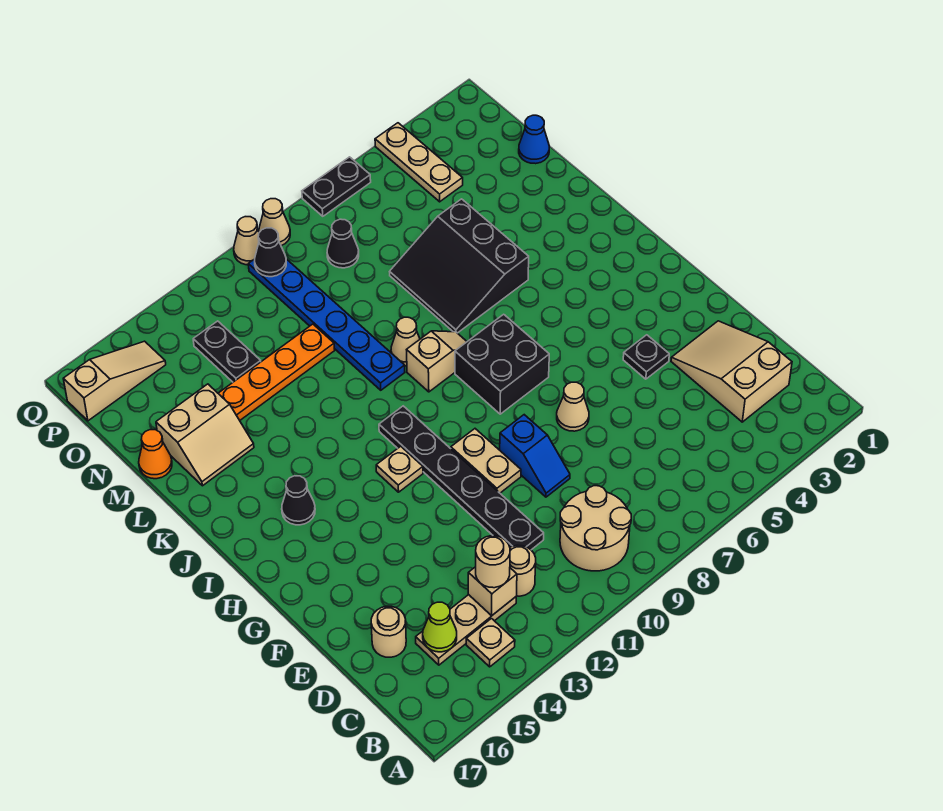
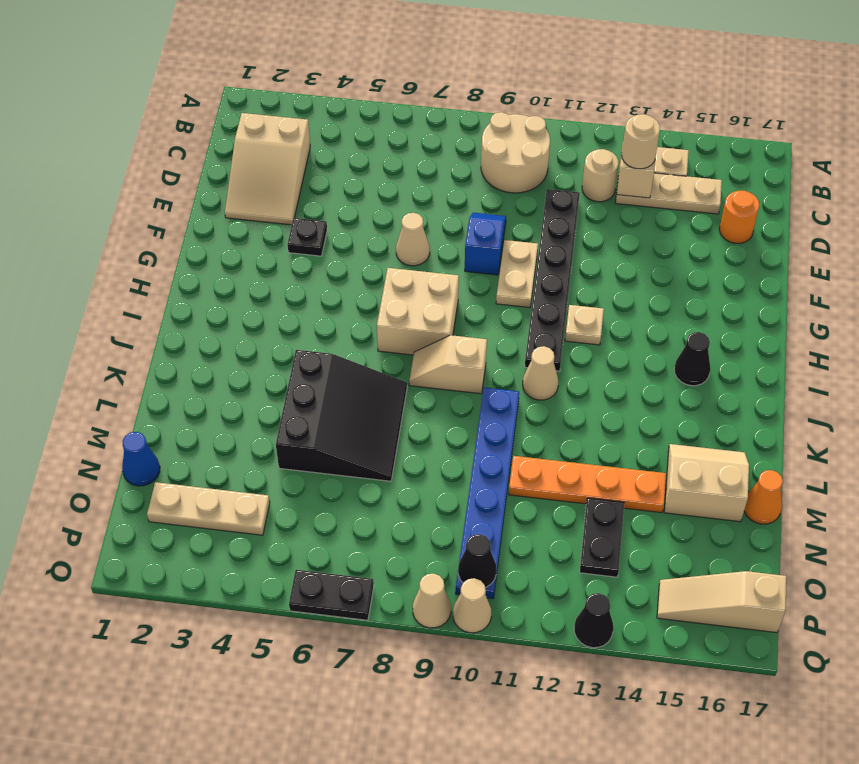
lime cone C15 level 2 -> none
tan round brick D16 level 1 -> orange round brick D16 level 1
black brick H7:I8 level 1 -> tan brick H7:I8 level 1
tan cone K9 level 1 -> tan cone J11 level 1
tan plate O4:Q4 level 1 -> tan plate O2:O4 level 1
black cone O8 level 1 -> black cone Q13 level 1

